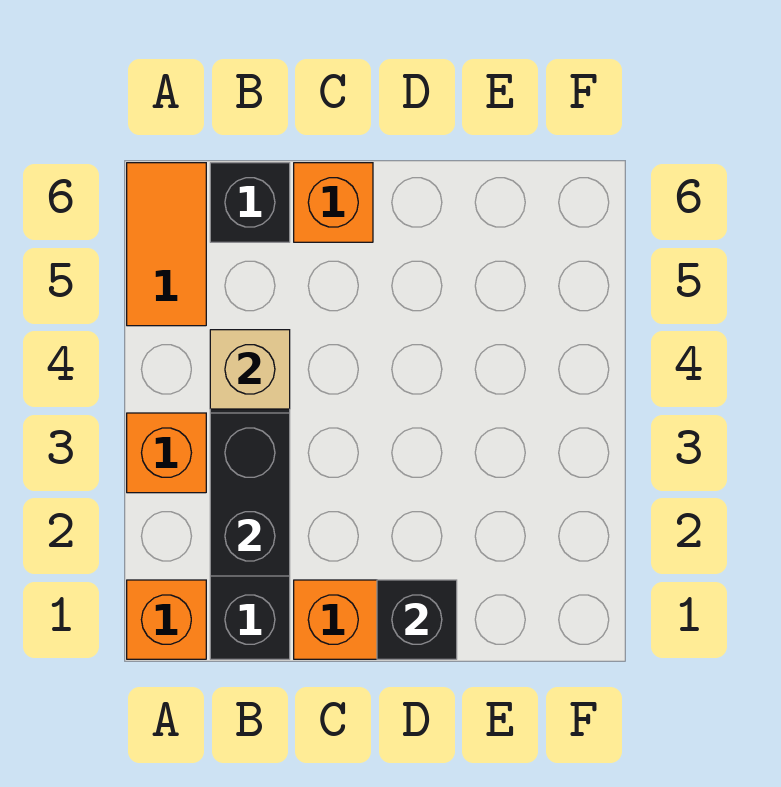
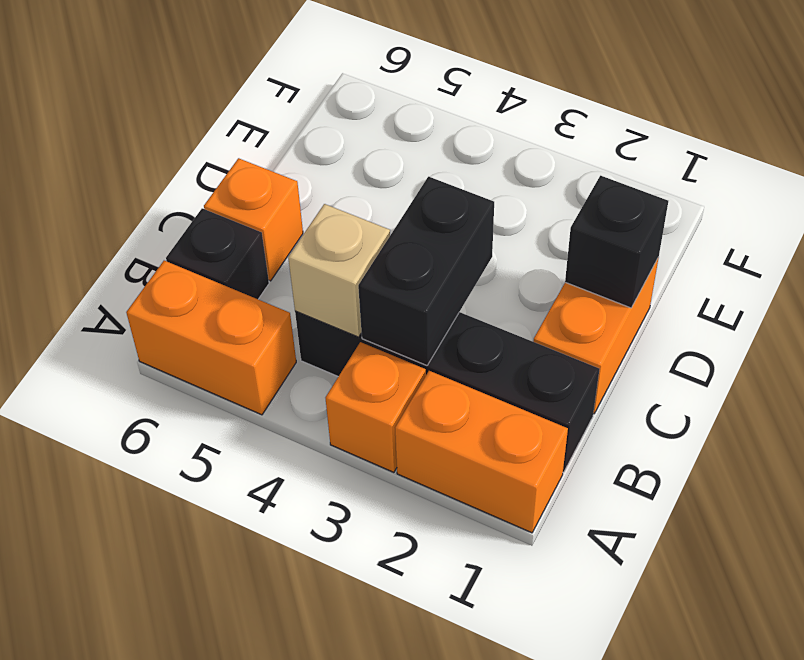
orange brick A1 level 1 -> orange brick A1:A2 level 1
orange tile A5:A6 level 1 -> orange brick A5:A6 level 1
black brick B2:B3 level 2 -> black brick B3:C3 level 2

